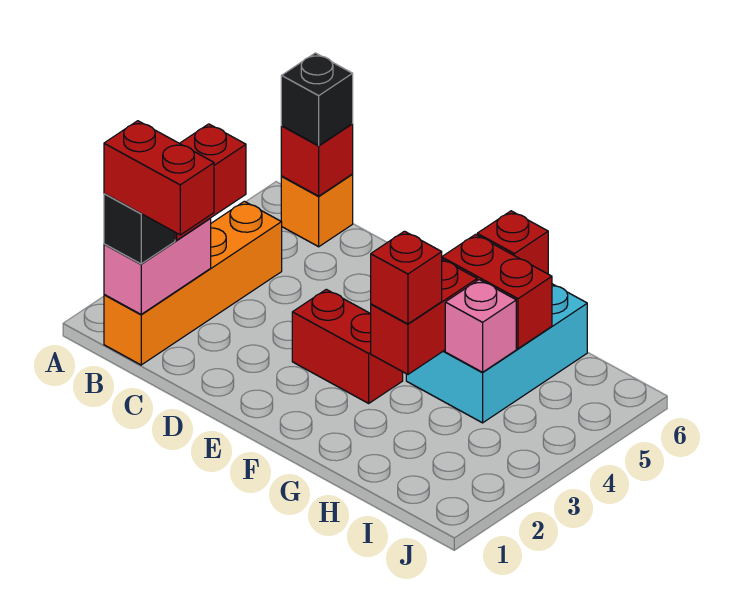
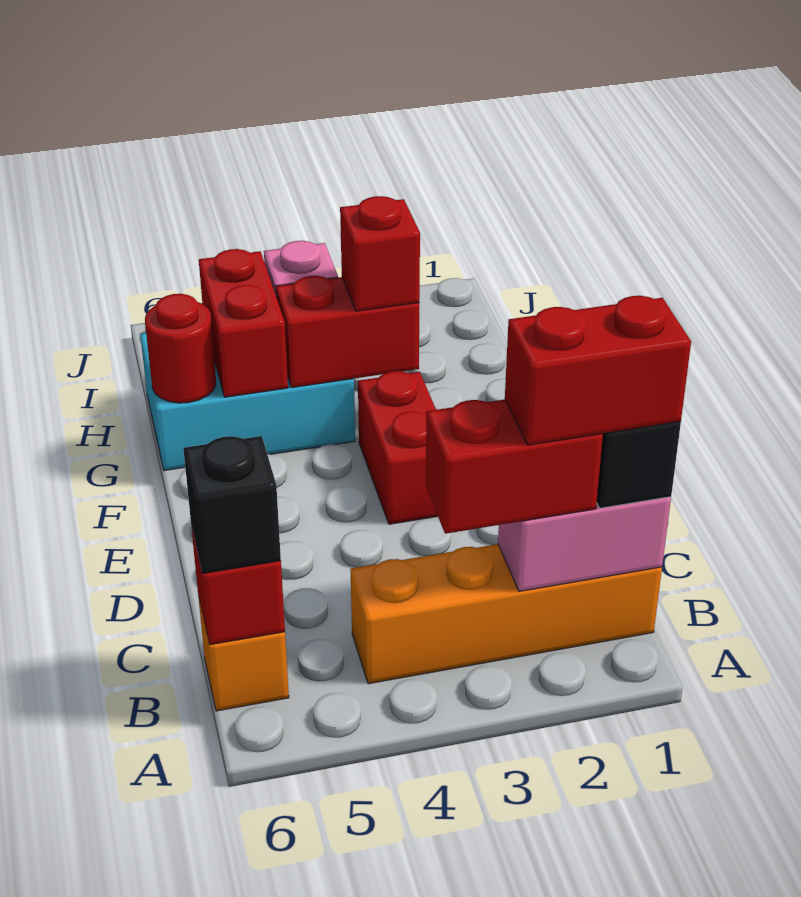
red brick B1:C1 level 4 -> red brick B1:B2 level 4
red brick G6 level 2 -> red round brick G6 level 2

